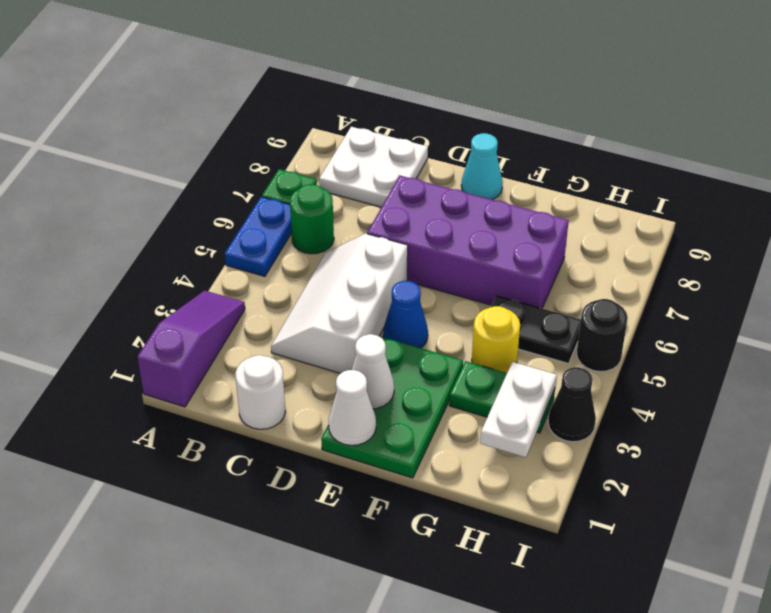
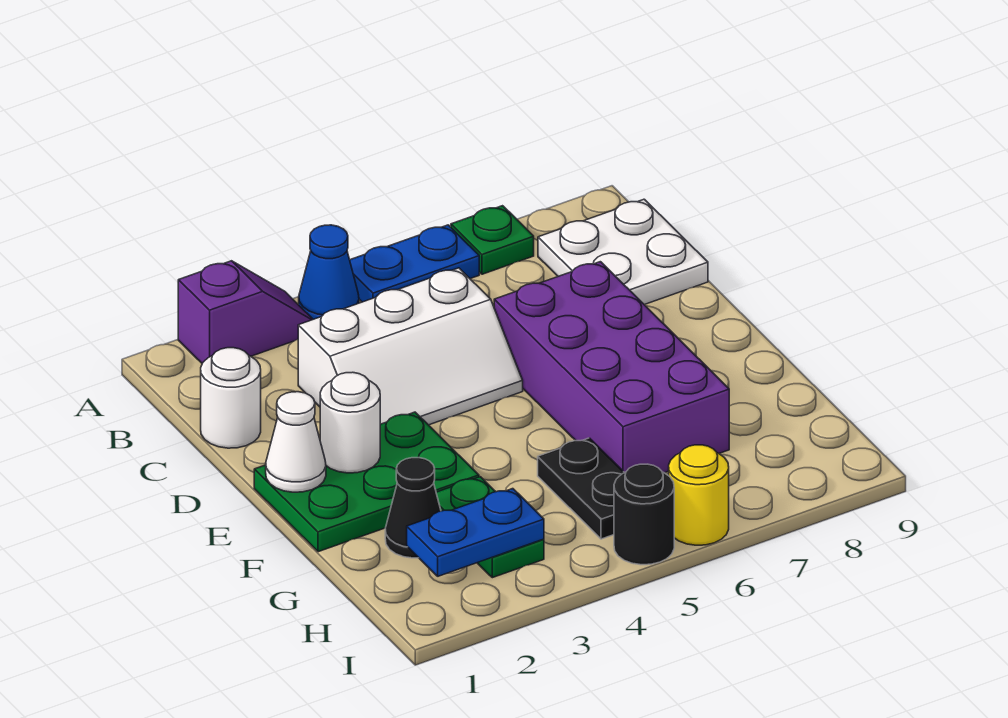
purple slope A1:A3 level 1 top 1 -> purple slope A2:A3 level 1 top 2
green round brick B6 level 1 -> none
white slope C3:D5 level 1 top D -> white slope C3:D5 level 1 top C
white cone E2 level 2 -> white round brick E2 level 2
blue cone E4 level 1 -> blue cone A4 level 1
cyan cone E9 level 1 -> none
yellow round brick G4 level 1 -> yellow round brick I6 level 1
white plate H2:H3 level 2 -> blue plate H2:H3 level 2
black cone I3 level 1 -> black cone G2 level 1

